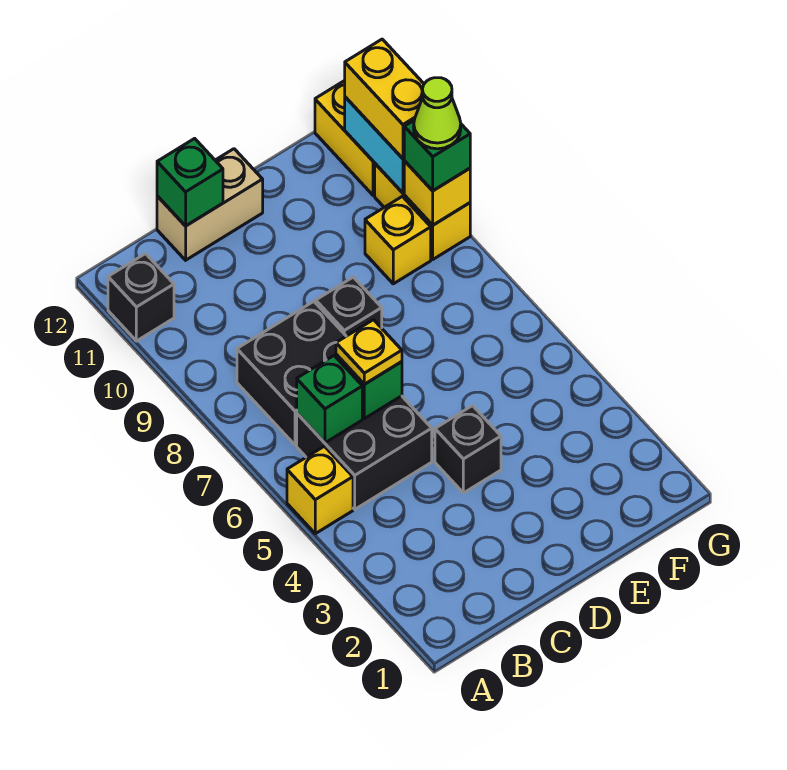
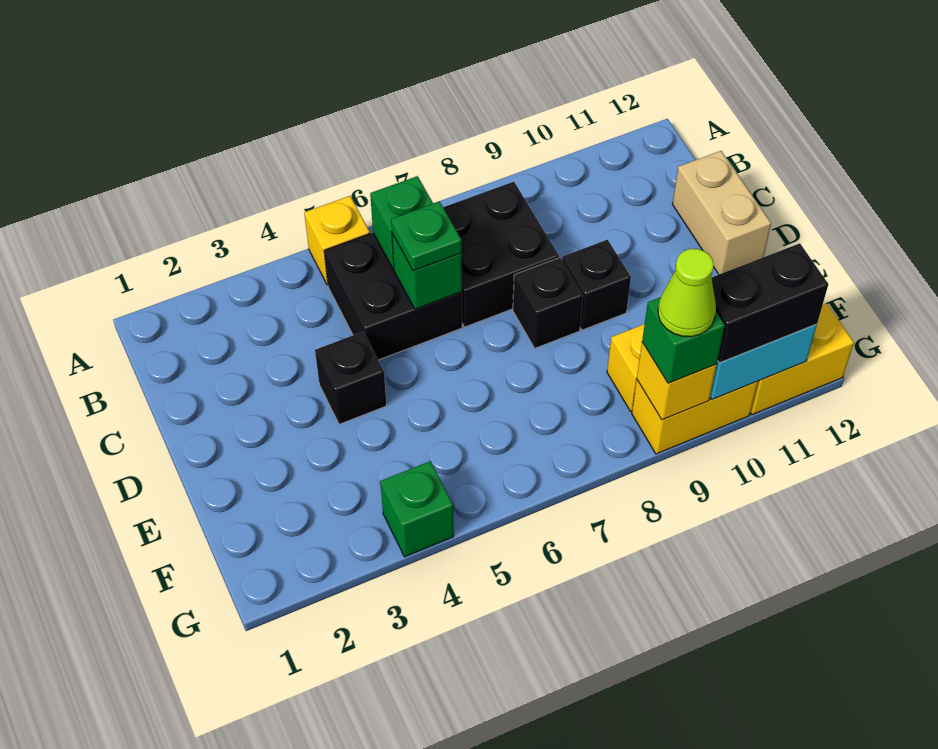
black brick A11 level 1 -> black brick D9 level 1
yellow plate C6 level 3 -> green plate C6 level 3
green brick C12 level 2 -> green brick G4 level 1
yellow brick G10:G11 level 3 -> black brick G10:G11 level 3

